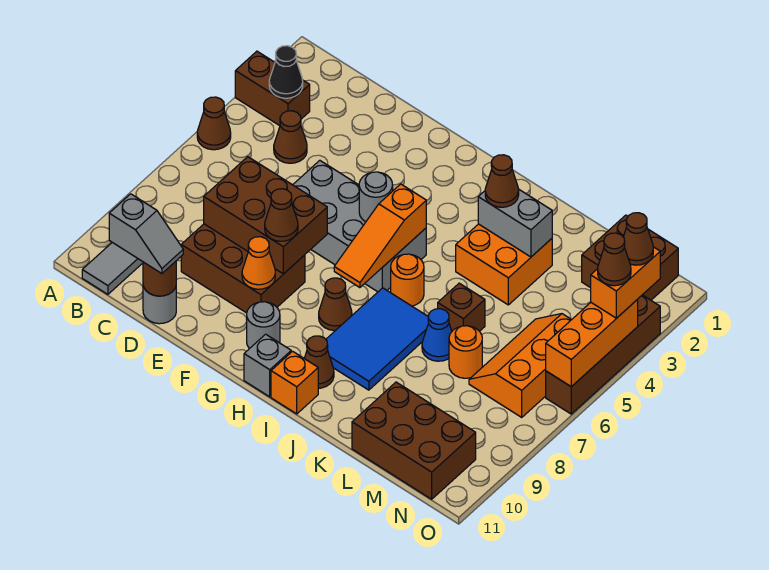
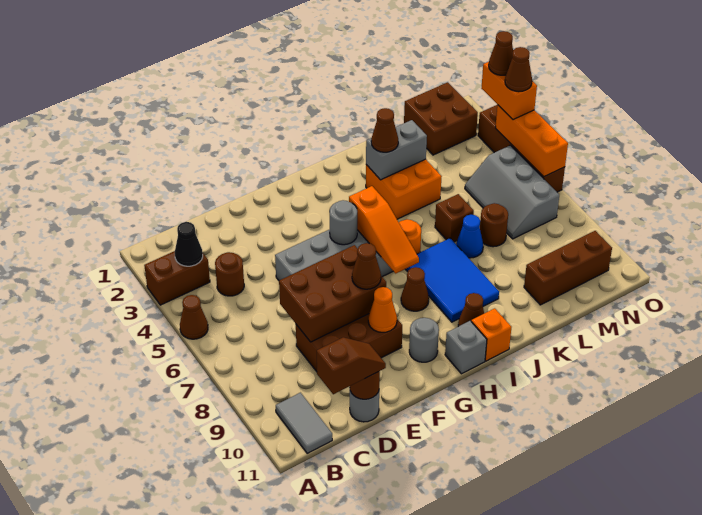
brown cone C4 level 1 -> brown round brick C4 level 1
grey slope C11:D11 level 3 top C -> brown slope C11:D11 level 3 top C
orange round brick L7 level 1 -> brown round brick L7 level 1
brown brick L10:N11 level 1 -> brown brick L10:N10 level 1
orange slope M5:N7 level 1 top N -> grey slope M5:N7 level 1 top N

